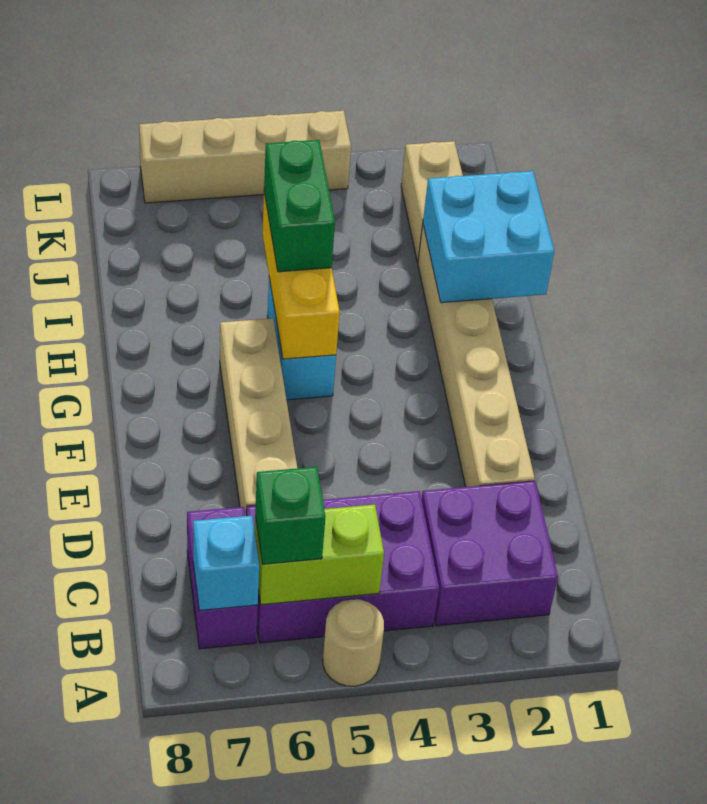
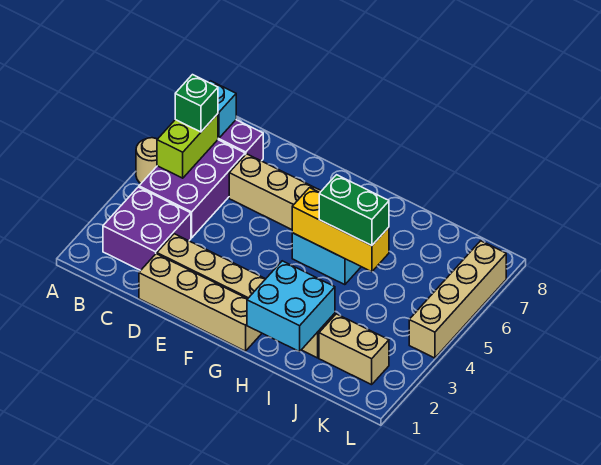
none -> tan brick D1:G1 level 1

